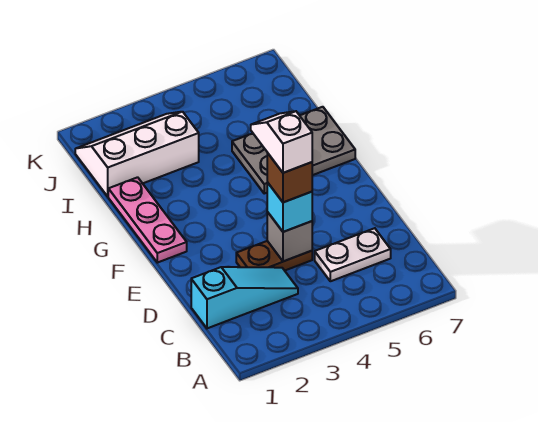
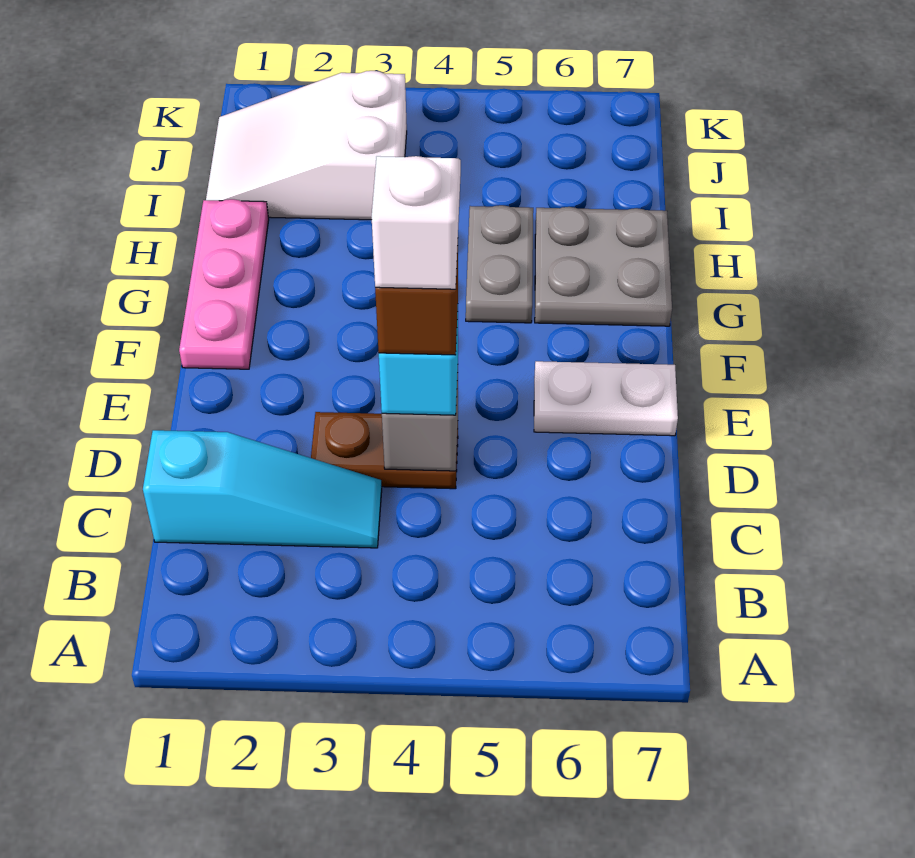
white plate C5:C6 level 1 -> white plate E6:E7 level 1
white slope I1:J3 level 1 top I -> white slope I1:J3 level 1 top 3

